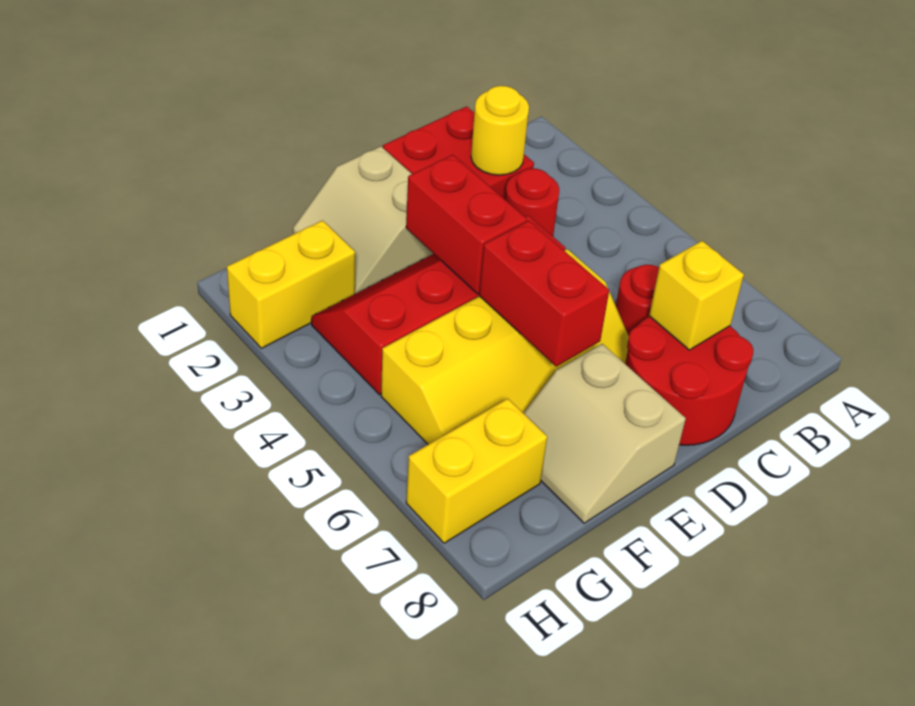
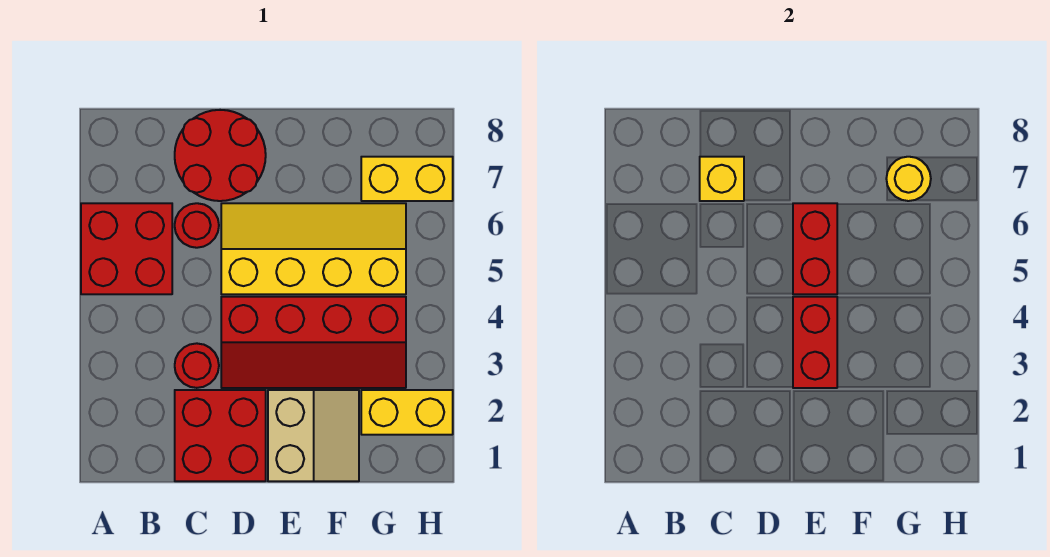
none -> red brick A5:B6 level 1
yellow round brick C2 level 2 -> yellow round brick G7 level 2
tan slope E7:F8 level 1 top E -> none

